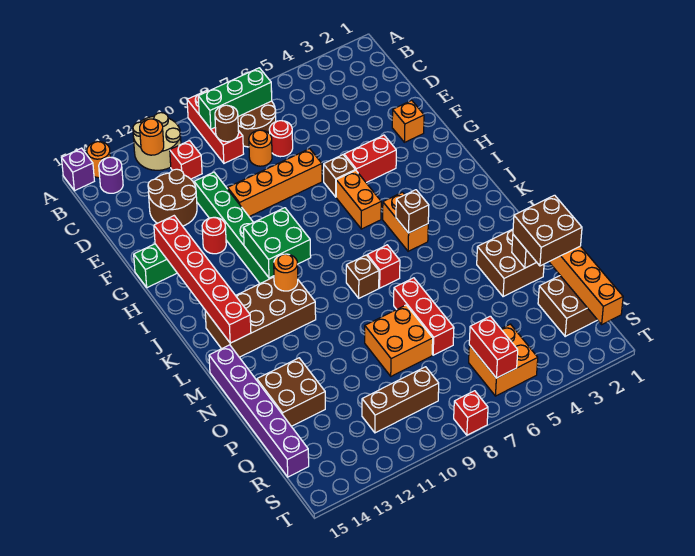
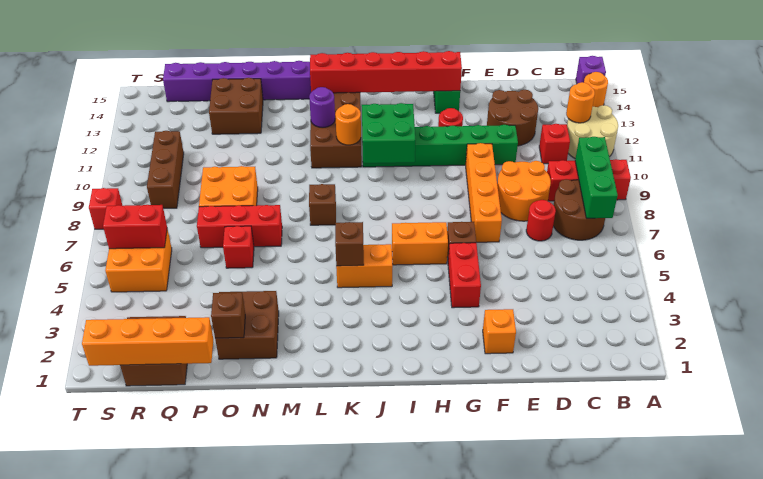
purple round brick B14 level 1 -> purple round brick L12 level 2
brown round brick C9 level 2 -> none
orange round brick D8 level 1 -> orange round brick D8:E9 level 1
red brick L7 level 1 -> red brick O6 level 1
brown brick O1:P2 level 3 -> none

